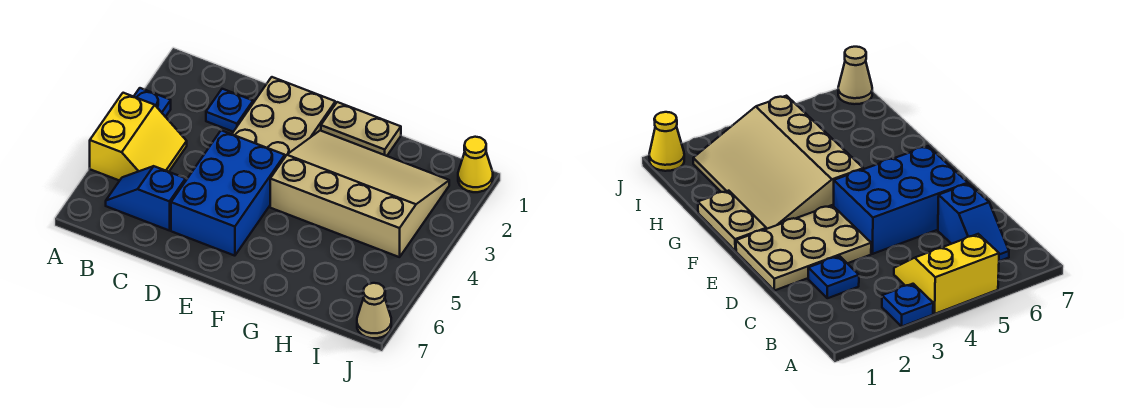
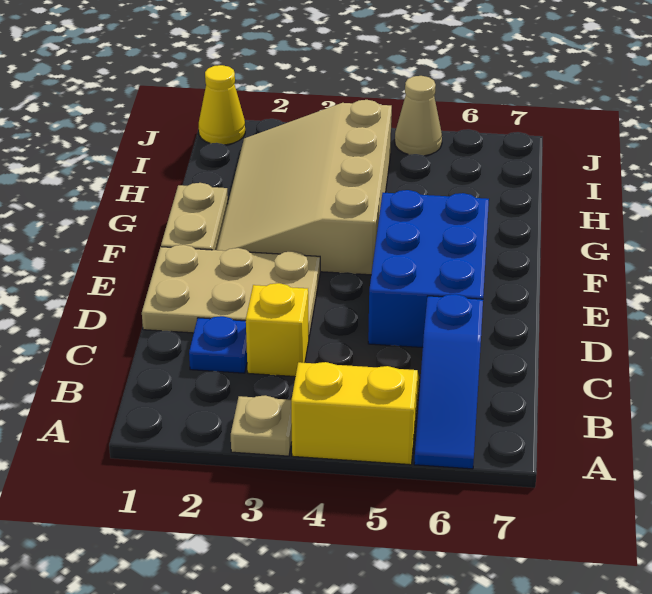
blue plate A3 level 1 -> tan plate A3 level 1
blue slope B6:C6 level 1 top C -> blue slope A6:C6 level 1 top C
none -> yellow brick C3 level 1
blue brick D4:E6 level 1 -> blue brick D5:F6 level 1
tan cone J7 level 1 -> tan cone J5 level 1

